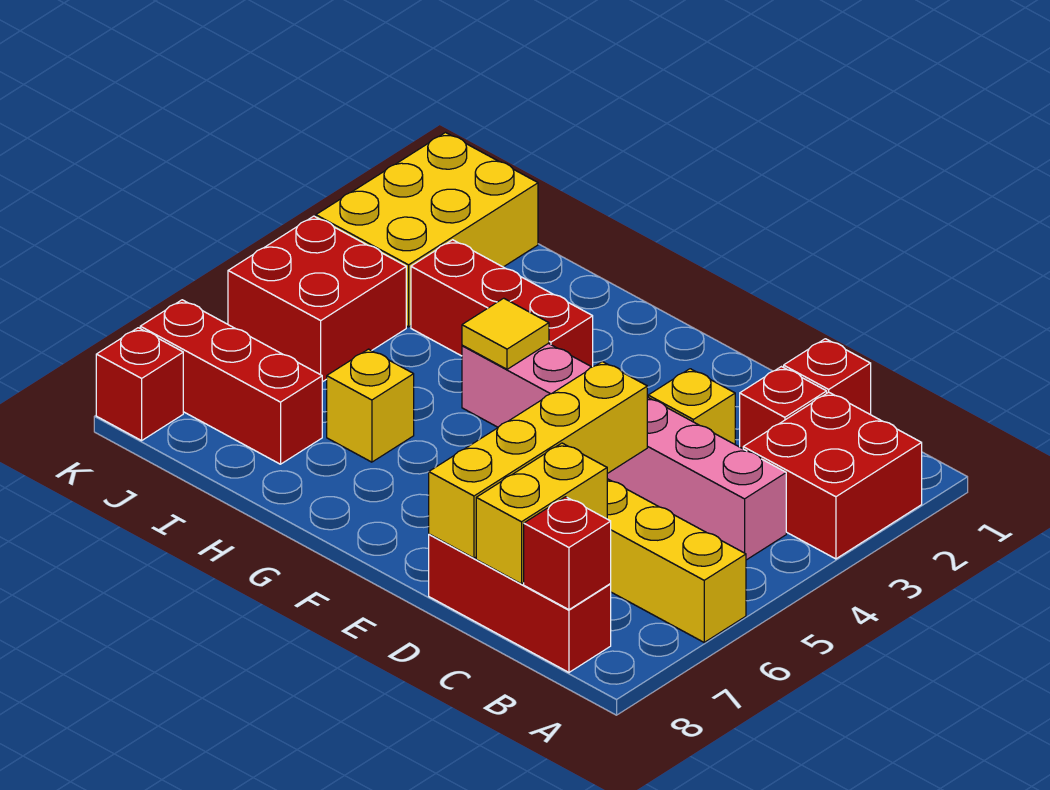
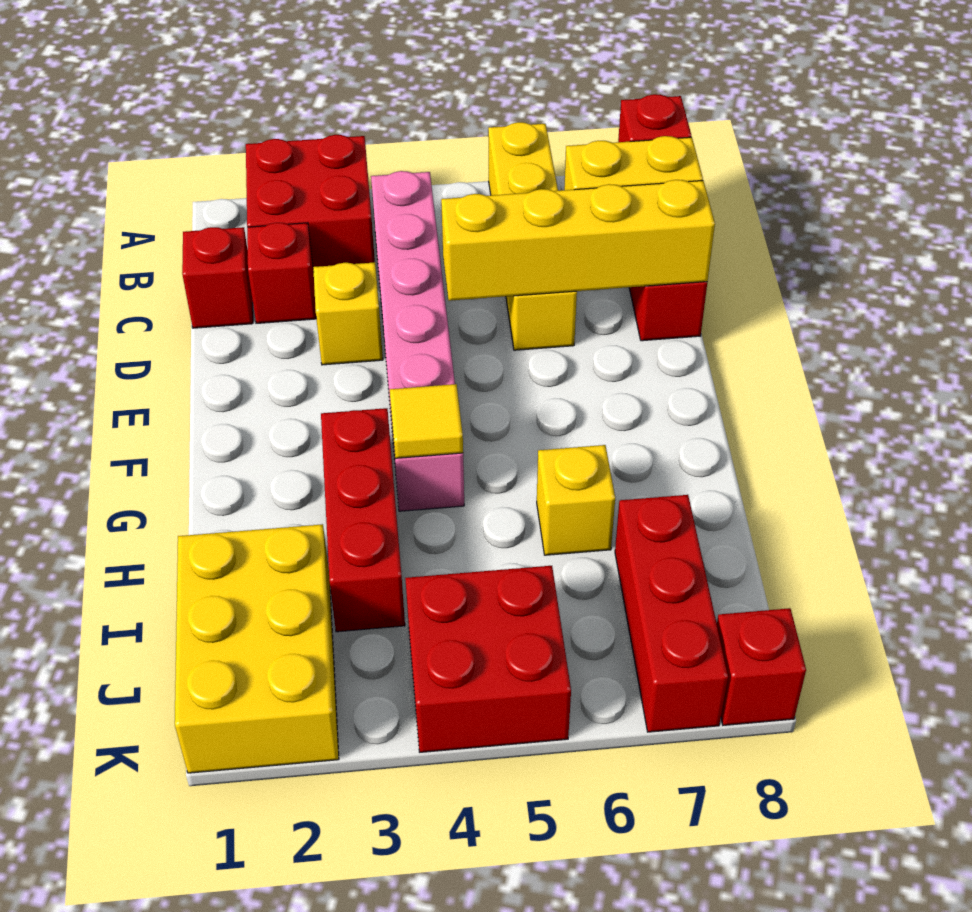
yellow brick J1:K3 level 1 -> yellow brick I1:K2 level 1

